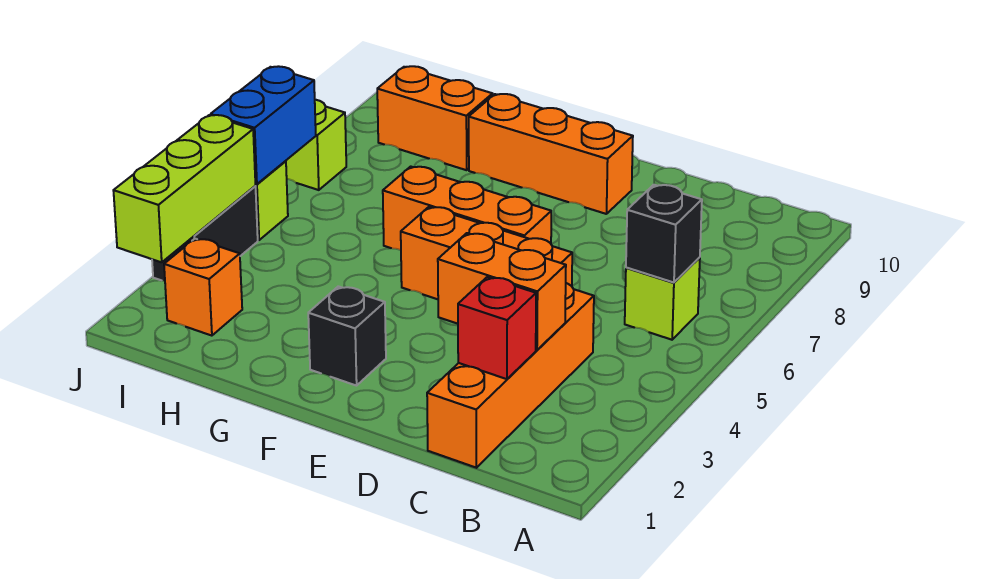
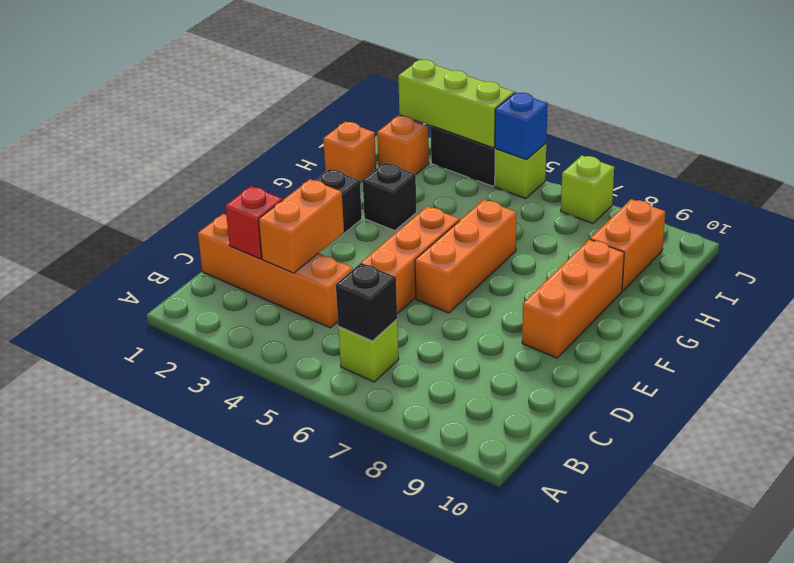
none -> black brick G3 level 1
none -> orange brick H1 level 1
blue brick J5:J6 level 2 -> blue brick J5 level 2

